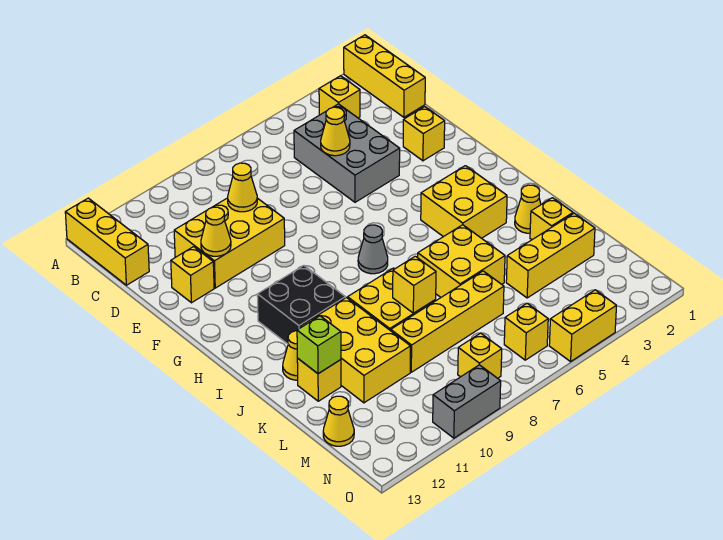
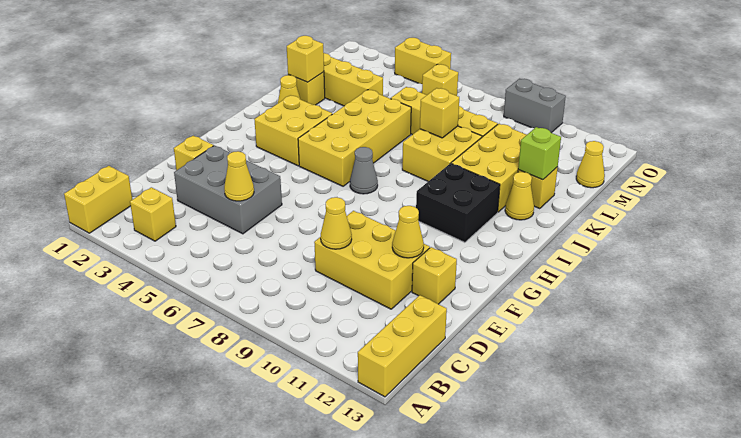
yellow brick A1:C1 level 1 -> yellow brick A1:B1 level 1
grey brick C4:E5 level 1 -> grey brick D3:E5 level 1
yellow brick J5:K6 level 1 -> yellow brick H5:K6 level 1
yellow brick N8 level 1 -> yellow brick K2 level 2

